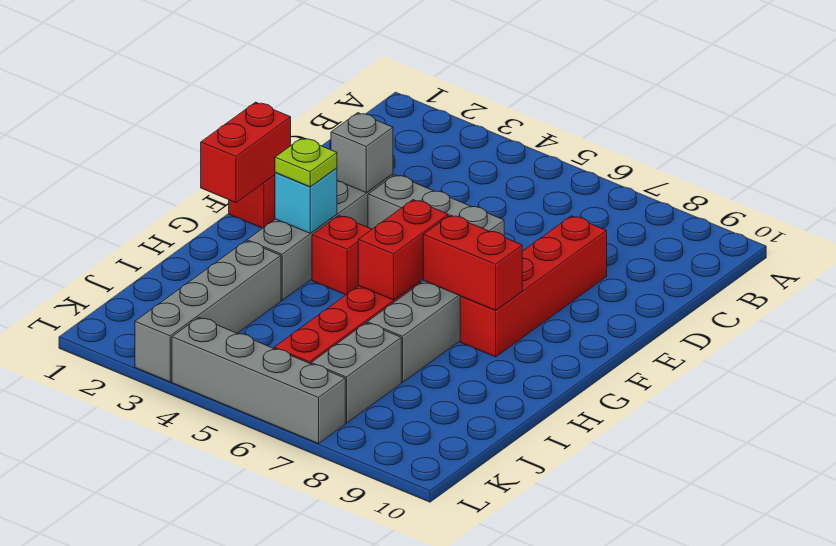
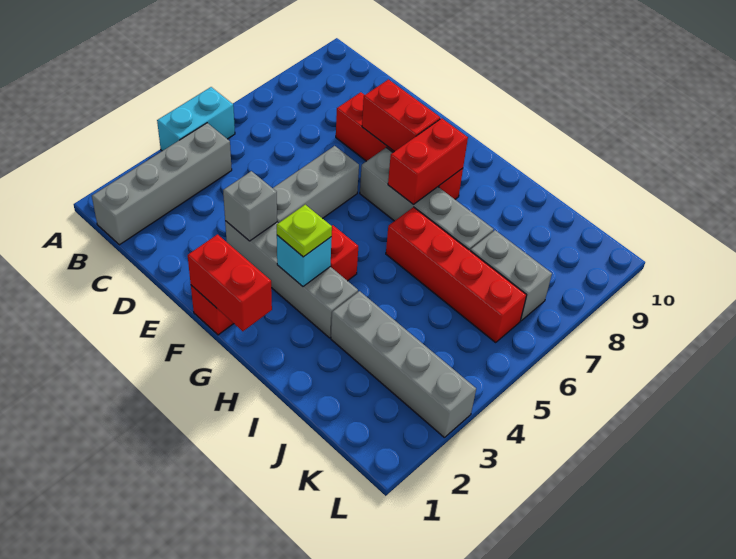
none -> cyan brick A4:A5 level 1
red brick G6:H6 level 2 -> red brick E8:F8 level 2
grey brick L4:L7 level 1 -> grey brick B1:B4 level 1

